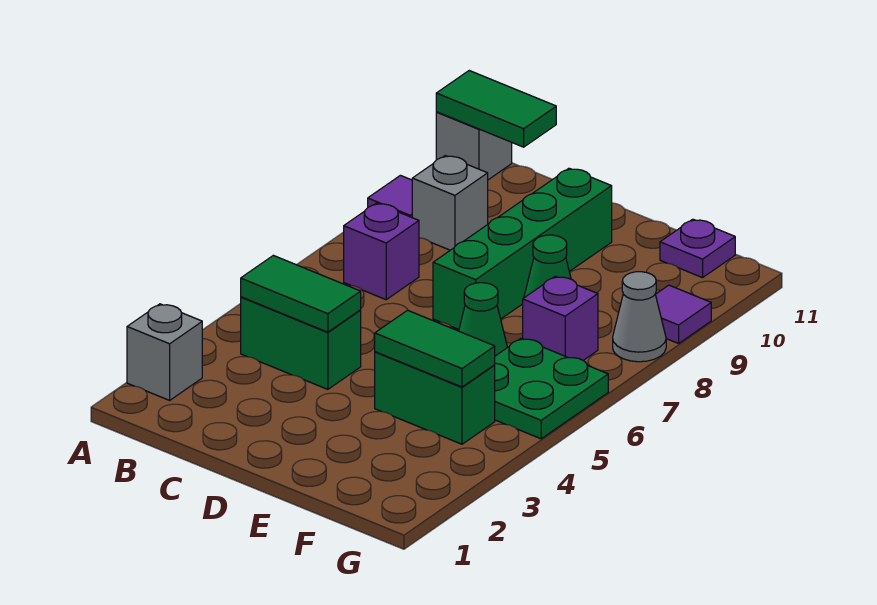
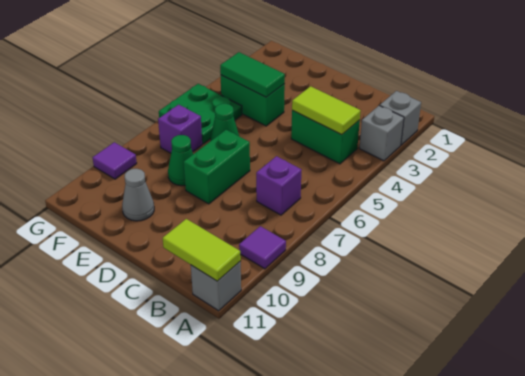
green tile A11:B11 level 2 -> lime tile A11:B11 level 2
green tile B4:C4 level 2 -> lime tile B4:C4 level 2
grey brick B9 level 1 -> grey brick A3 level 1
green brick D7:D10 level 1 -> green brick D7:D8 level 1
purple plate F11 level 1 -> none
grey cone G8 level 1 -> grey cone E10 level 1

